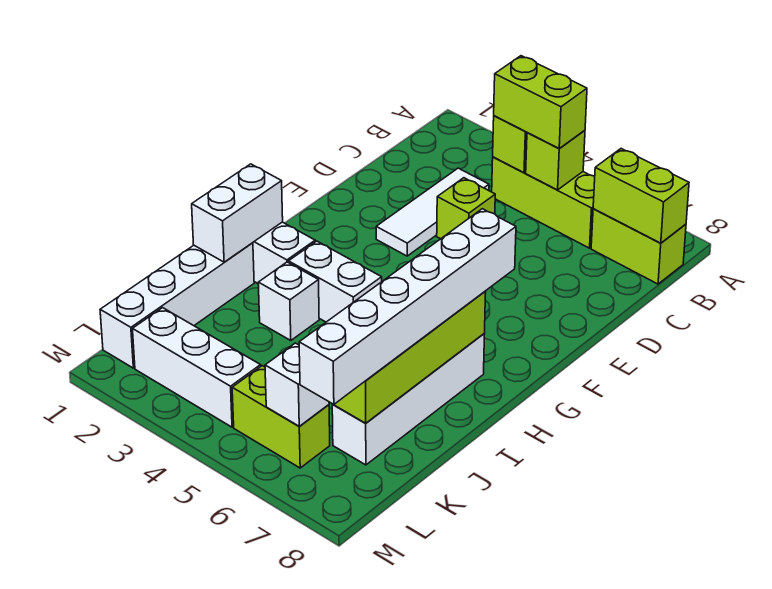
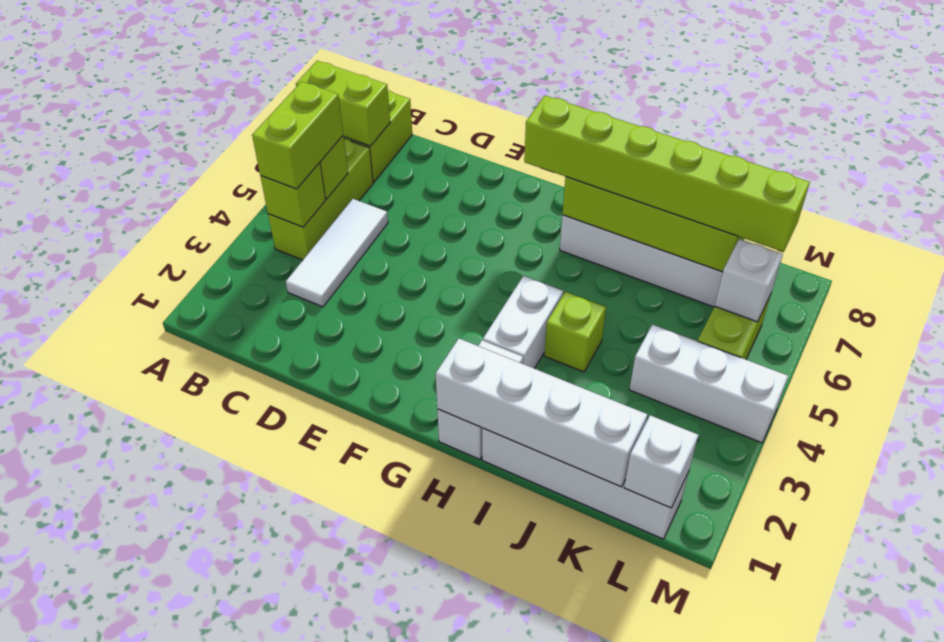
lime brick B7:B8 level 2 -> lime brick A7:B7 level 2
white tile C3:E3 level 1 -> white tile C3:C5 level 1
lime brick D4 level 1 -> lime brick I4 level 1
white brick G7:L7 level 3 -> lime brick G7:L7 level 3
white brick H1:I1 level 2 -> white brick H1:K1 level 2
white brick I3 level 1 -> white brick L1 level 2
white brick L2:L4 level 1 -> white brick K4:M4 level 1

